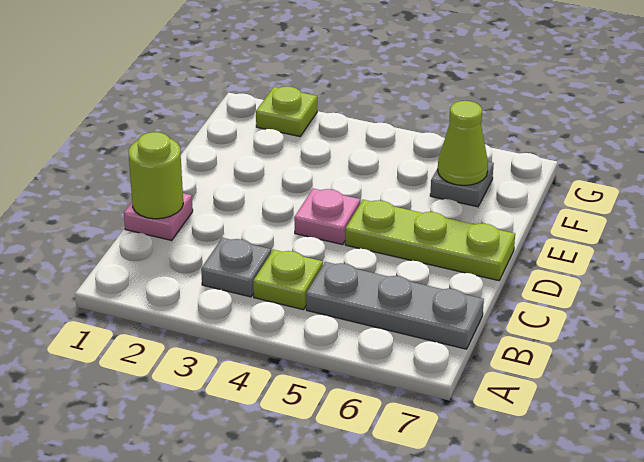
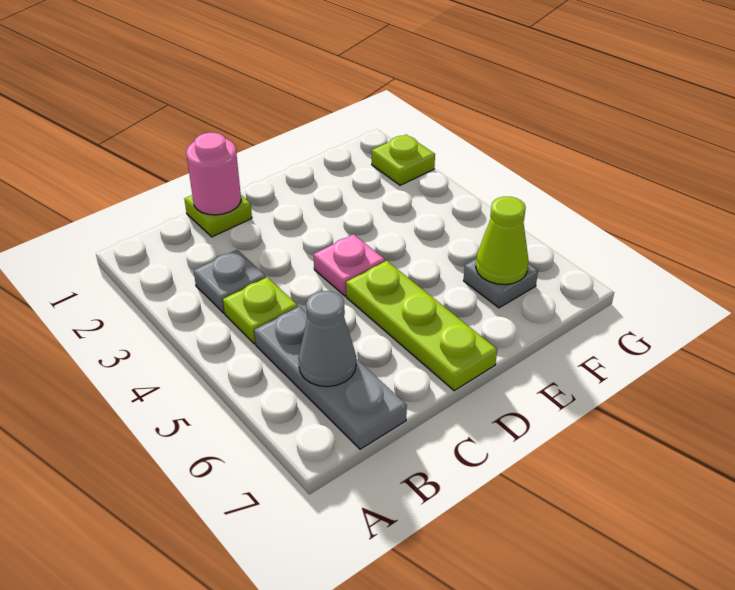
none -> grey cone B6 level 2
pink plate C1 level 1 -> lime plate C1 level 1
lime round brick C1 level 2 -> pink round brick C1 level 2

